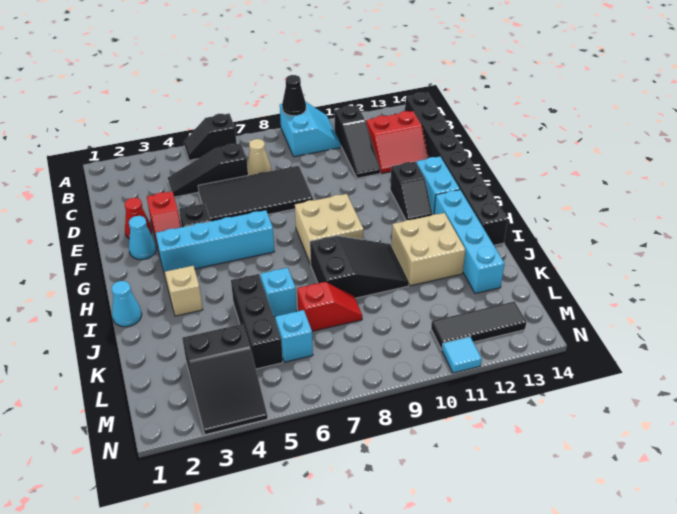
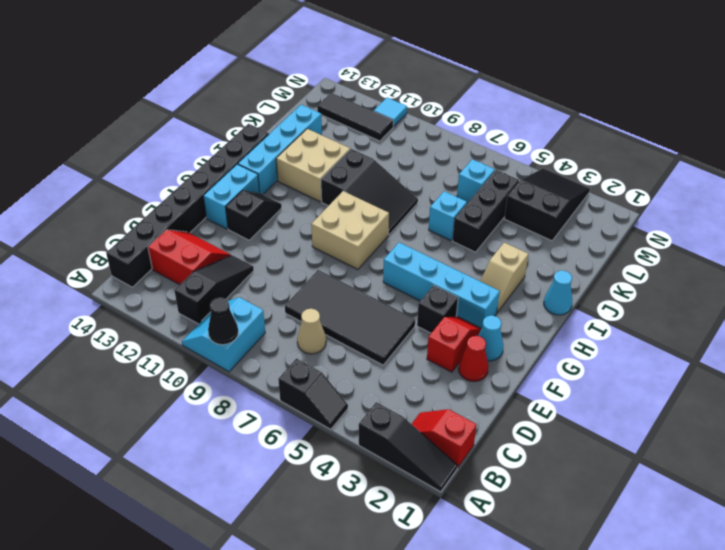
black slope C4:C6 level 1 top 6 -> black slope A1:A3 level 1 top 3
black slope I8:J10 level 1 top 8 -> black slope I8:J10 level 1 top 10
red slope K7:K8 level 1 top 7 -> red slope B1:B2 level 1 top 1

